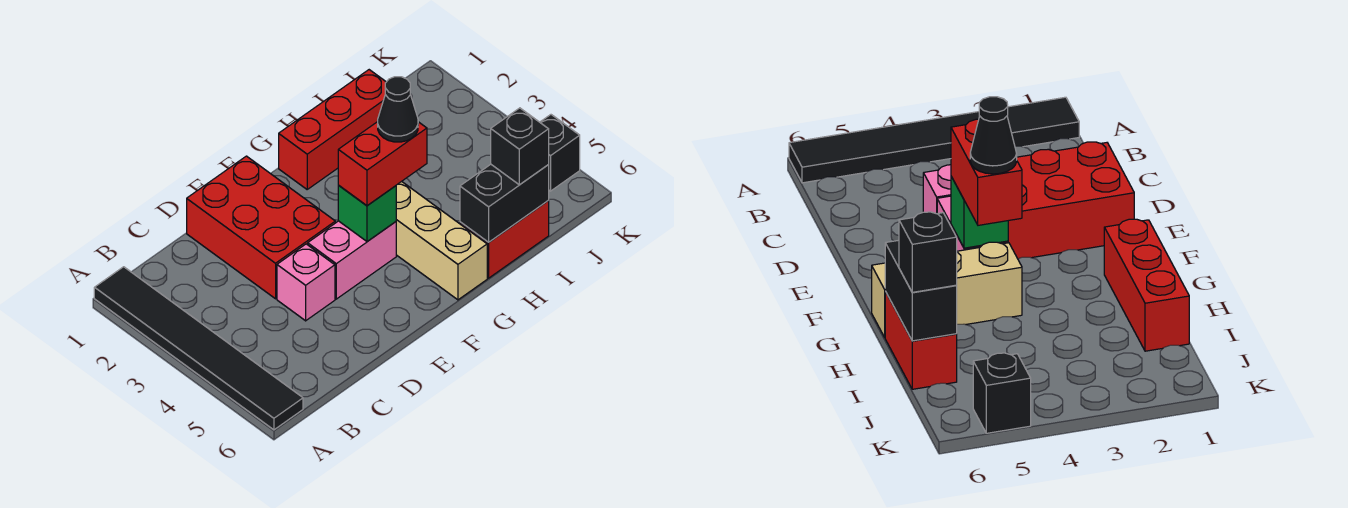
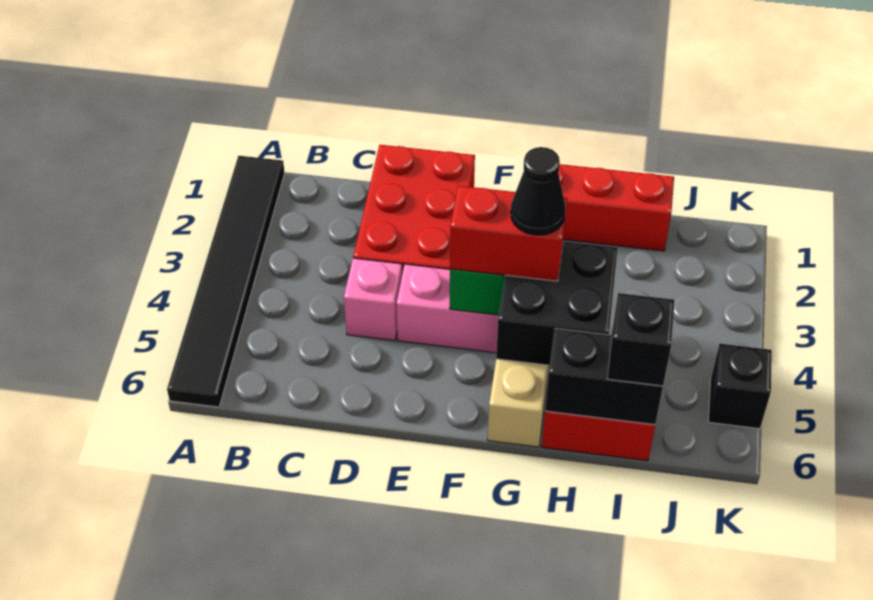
none -> black brick G4:H5 level 2

